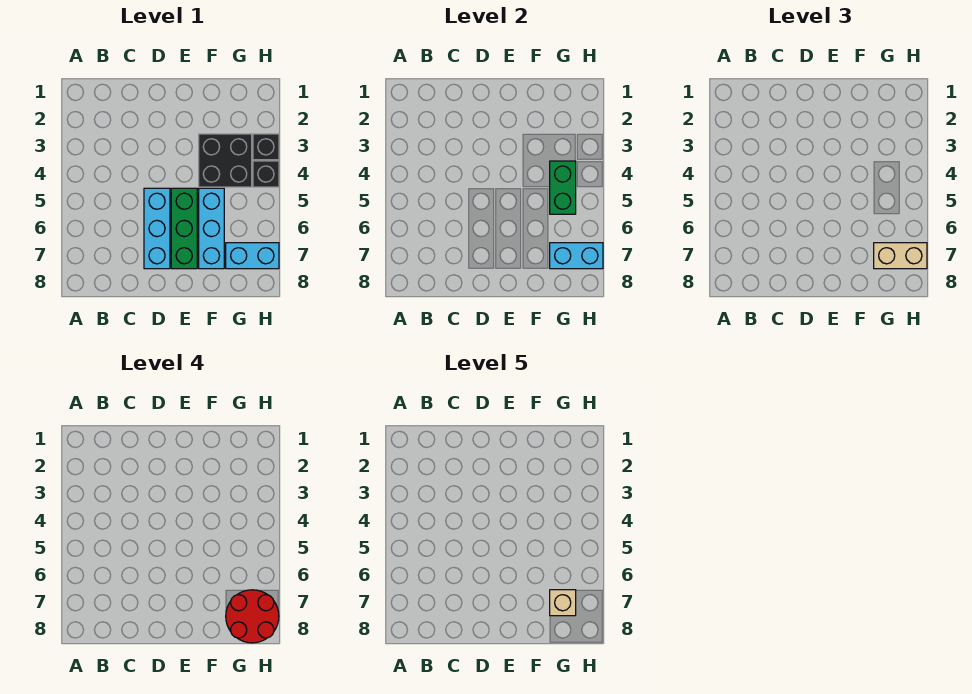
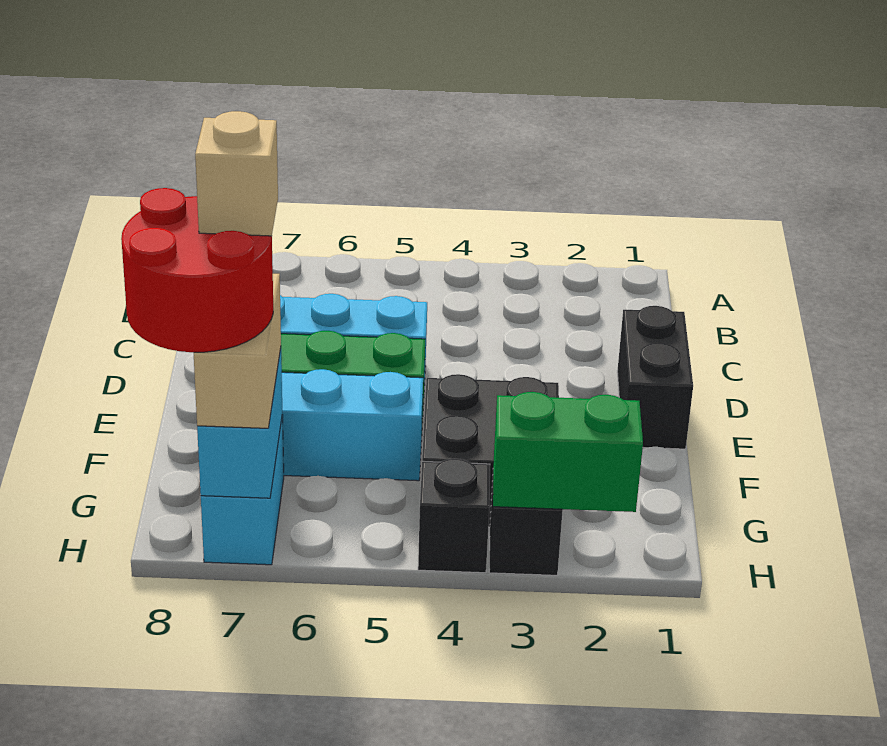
none -> black brick D1:E1 level 1
green brick G4:G5 level 2 -> green brick H2:H3 level 2

